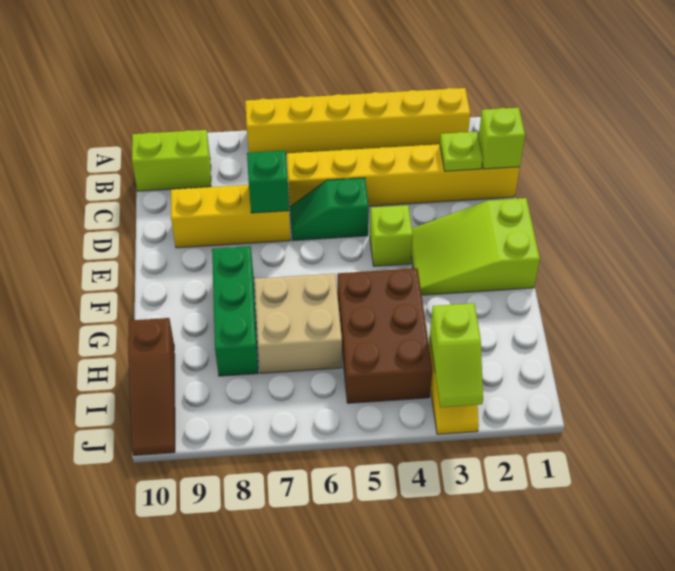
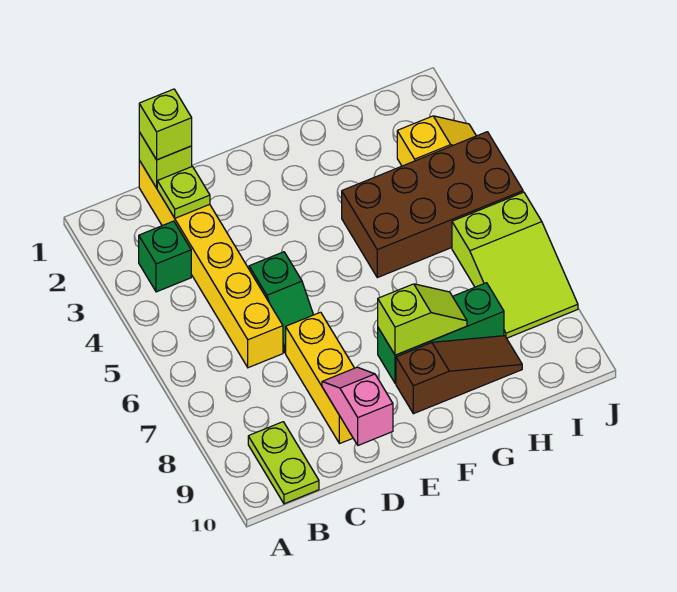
yellow brick A2:A7 level 1 -> none
lime brick B9:B10 level 1 -> lime plate B9:B10 level 1
green brick D7 level 2 -> green brick B3 level 1
none -> pink slope D9:D10 level 2 top 10
lime slope E1:F3 level 1 top 1 -> lime slope I6:J8 level 1 top 6
lime brick E4 level 1 -> lime brick C1 level 3
brown brick G4:I5 level 1 -> brown brick G4:J5 level 1
tan brick G6:H7 level 1 -> none
brown slope H10:J10 level 1 top H -> brown slope F9:H9 level 1 top F
lime slope I3:J3 level 2 top I -> lime slope F8:G8 level 2 top F

